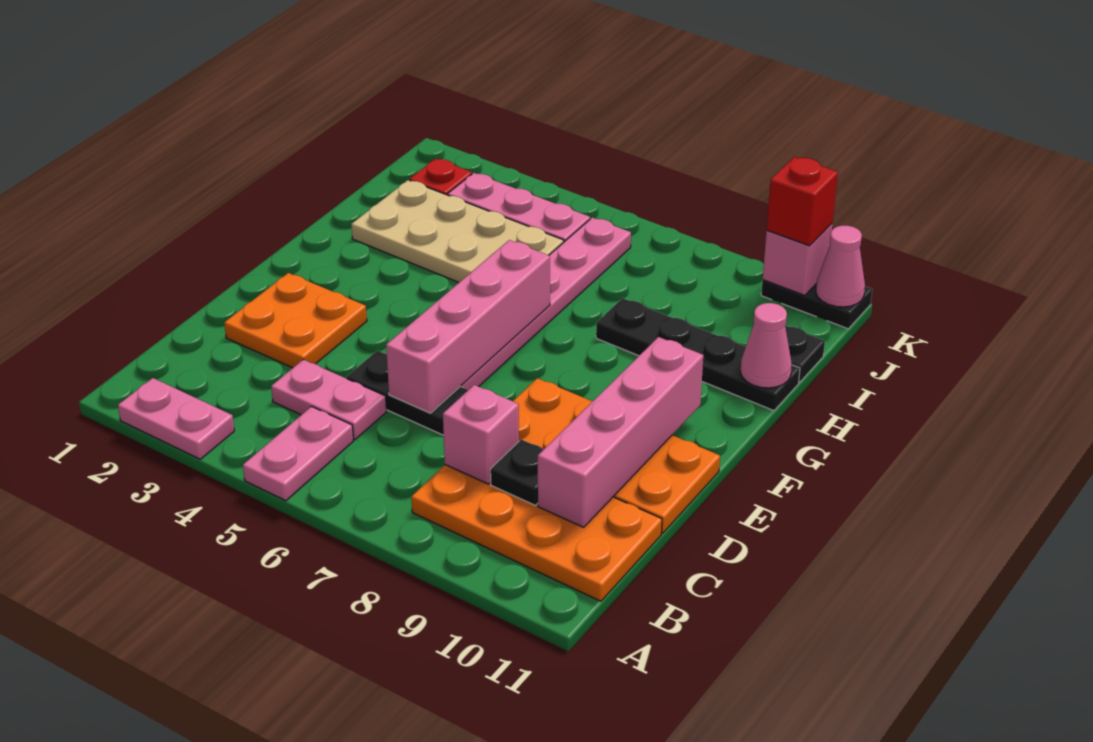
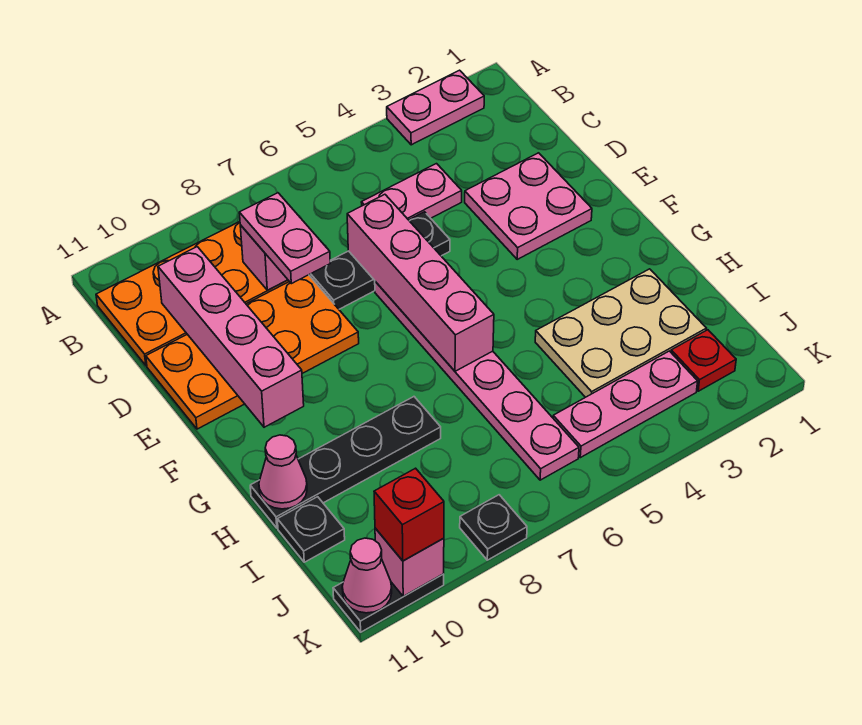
pink plate A5:B5 level 1 -> pink plate C8:D8 level 3
black plate C9 level 2 -> black plate K8 level 1
orange plate D2:E3 level 1 -> pink plate D2:E3 level 1
tan plate H2:I5 level 1 -> tan plate H2:I4 level 1

